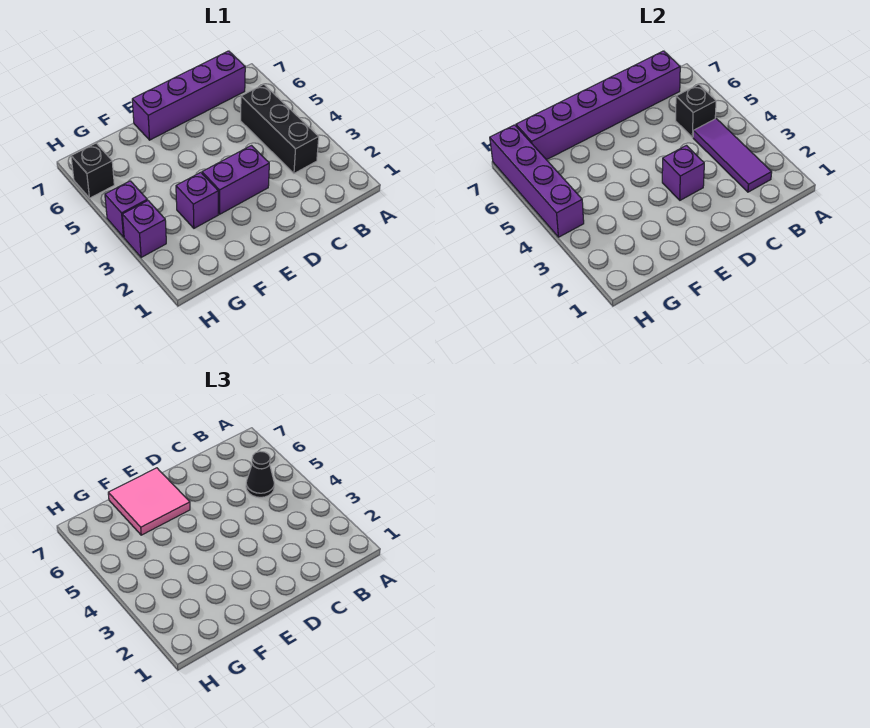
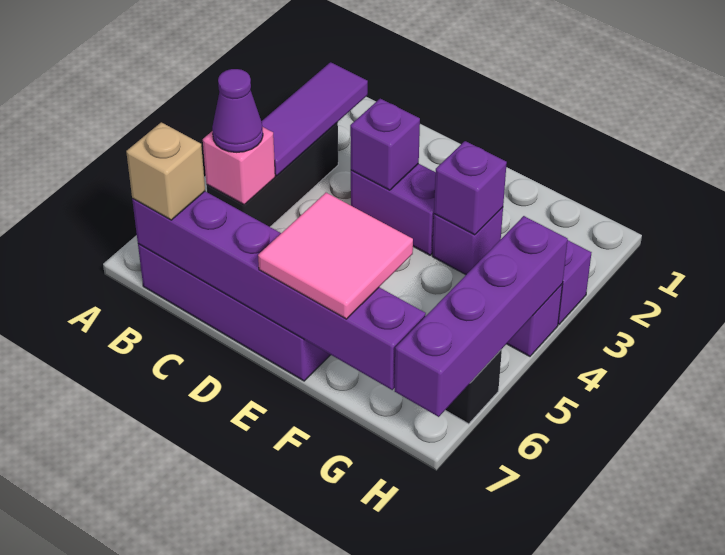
black brick B5 level 2 -> pink brick B5 level 2
black cone B5 level 3 -> purple cone B5 level 3
none -> tan brick B7 level 3
none -> purple brick F3 level 2

